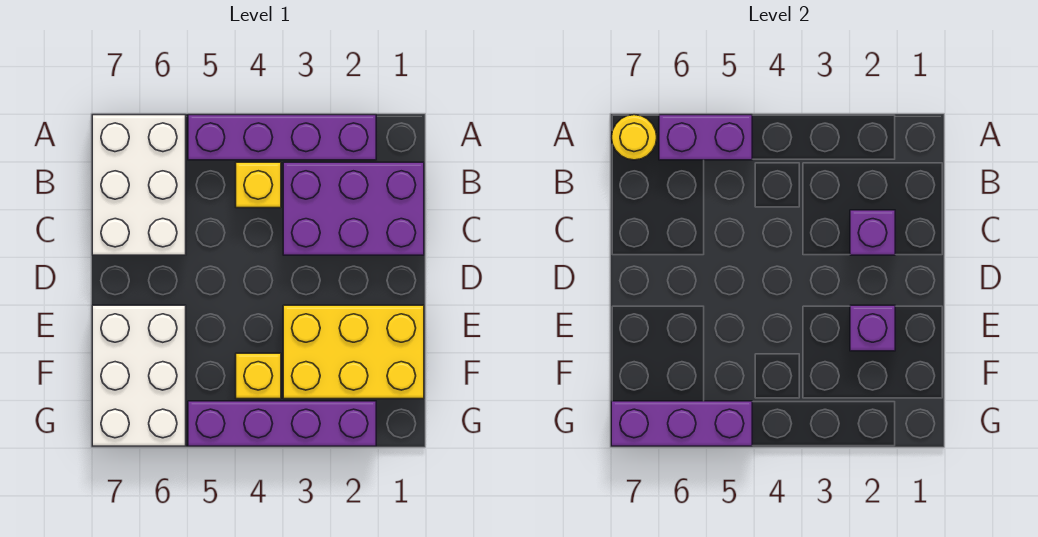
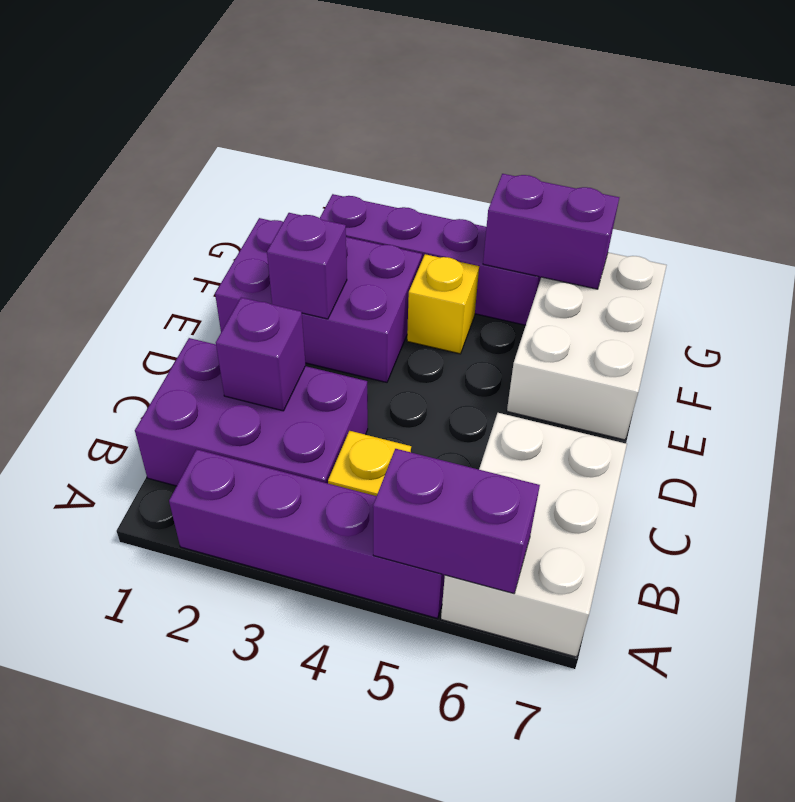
yellow round brick A7 level 2 -> none
yellow brick E1:F3 level 1 -> purple brick E1:F3 level 1
purple brick G5:G7 level 2 -> purple brick G5:G6 level 2

